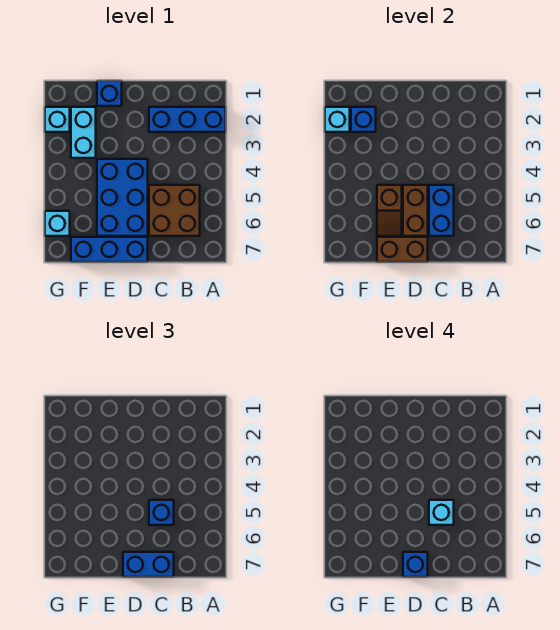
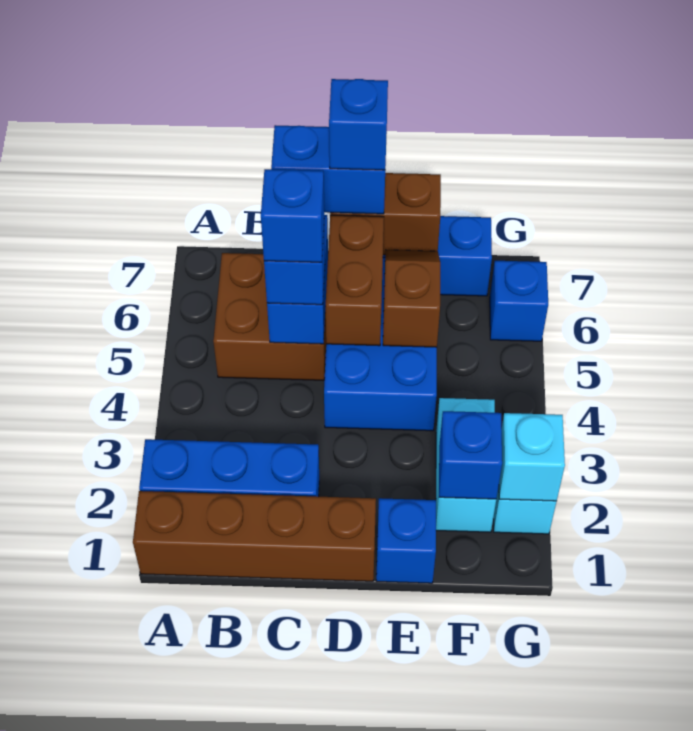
none -> brown brick A1:D1 level 1
cyan brick C5 level 4 -> blue brick C5 level 4
cyan brick G6 level 1 -> blue brick G6 level 1

